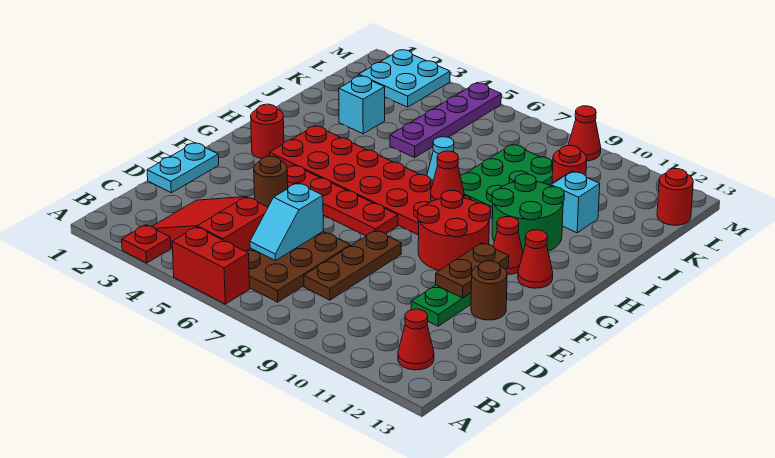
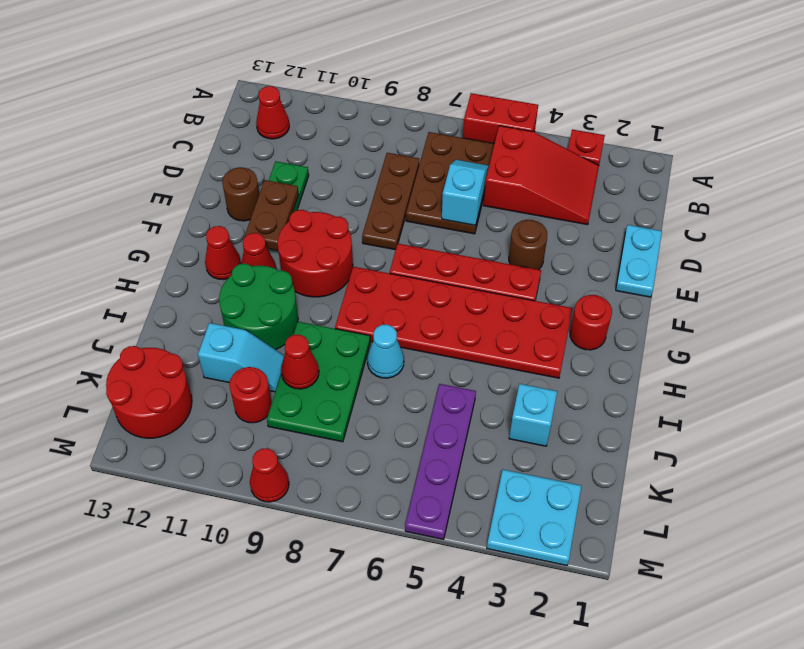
red cone H8 level 2 -> red cone J9 level 2
red round brick L13 level 1 -> red round brick K12:L13 level 1

